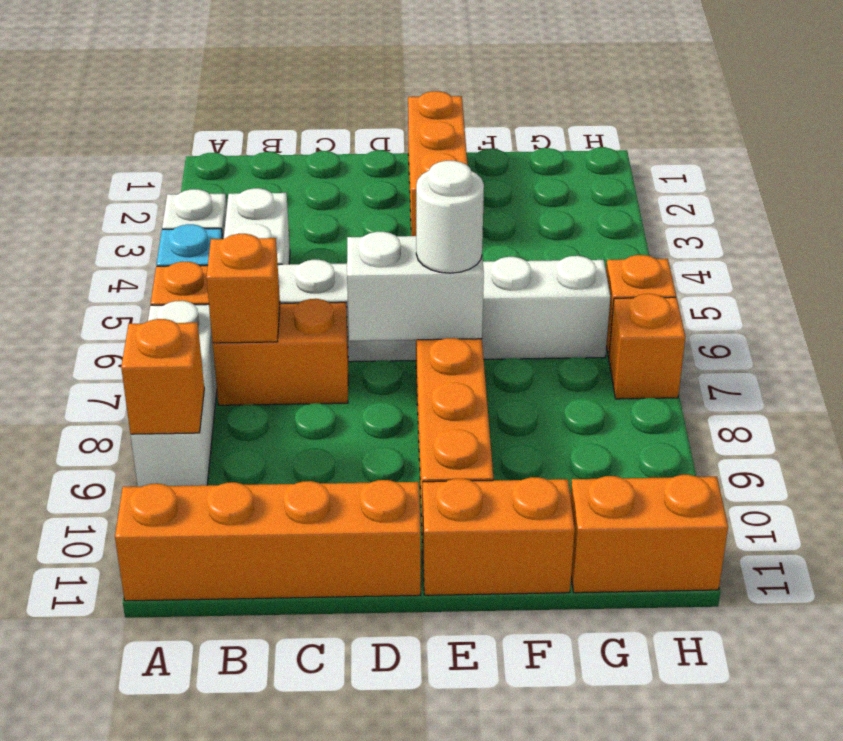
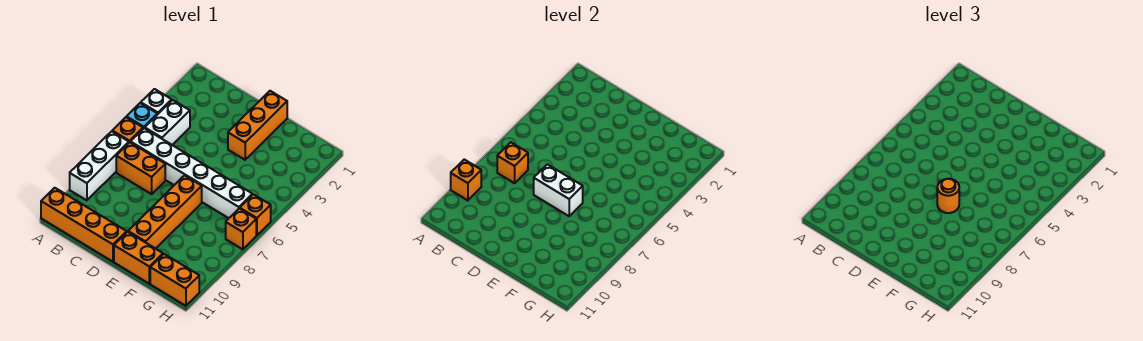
white round brick E7 level 3 -> orange round brick E7 level 3

